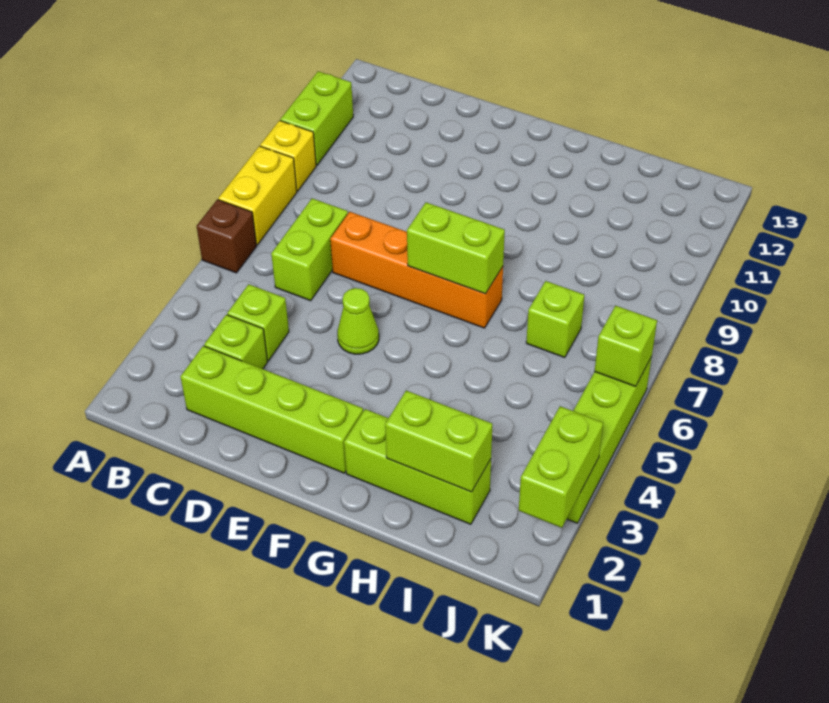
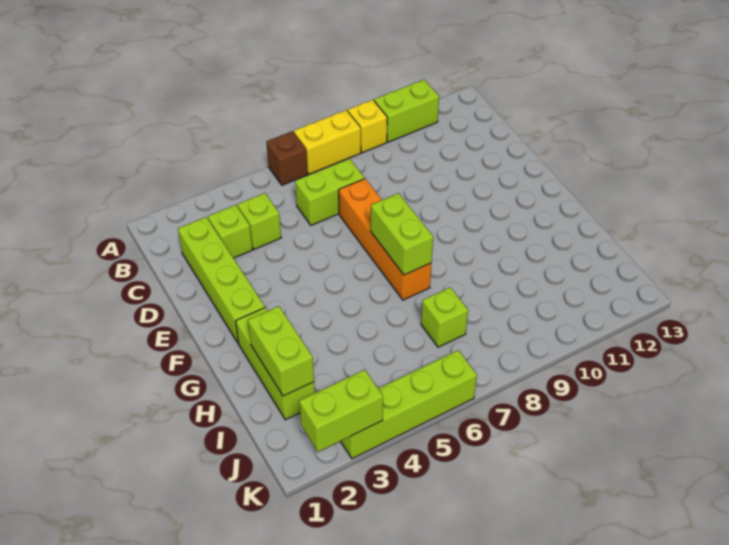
lime cone E5 level 1 -> none
lime brick K6 level 2 -> none

